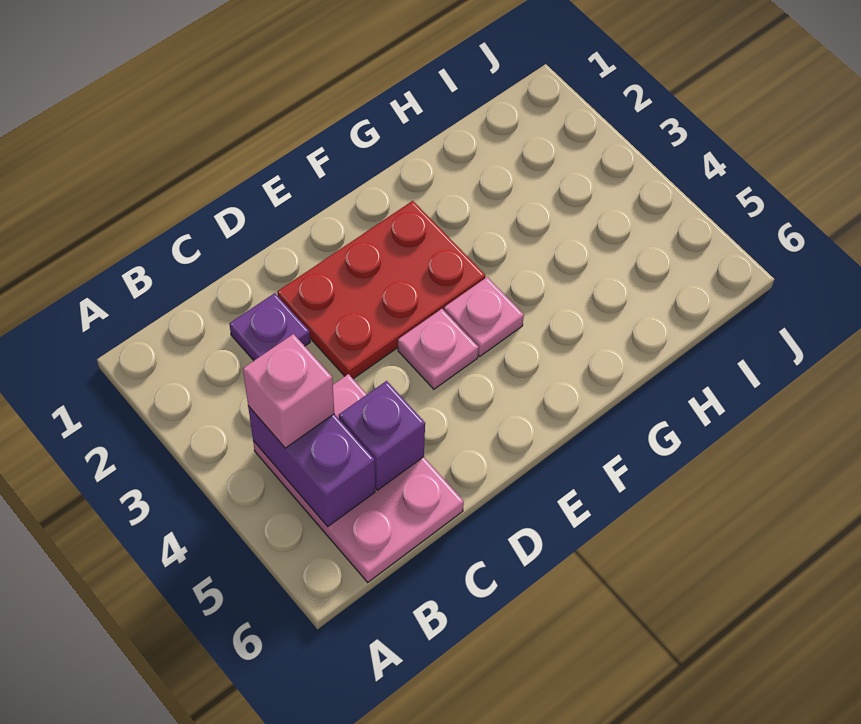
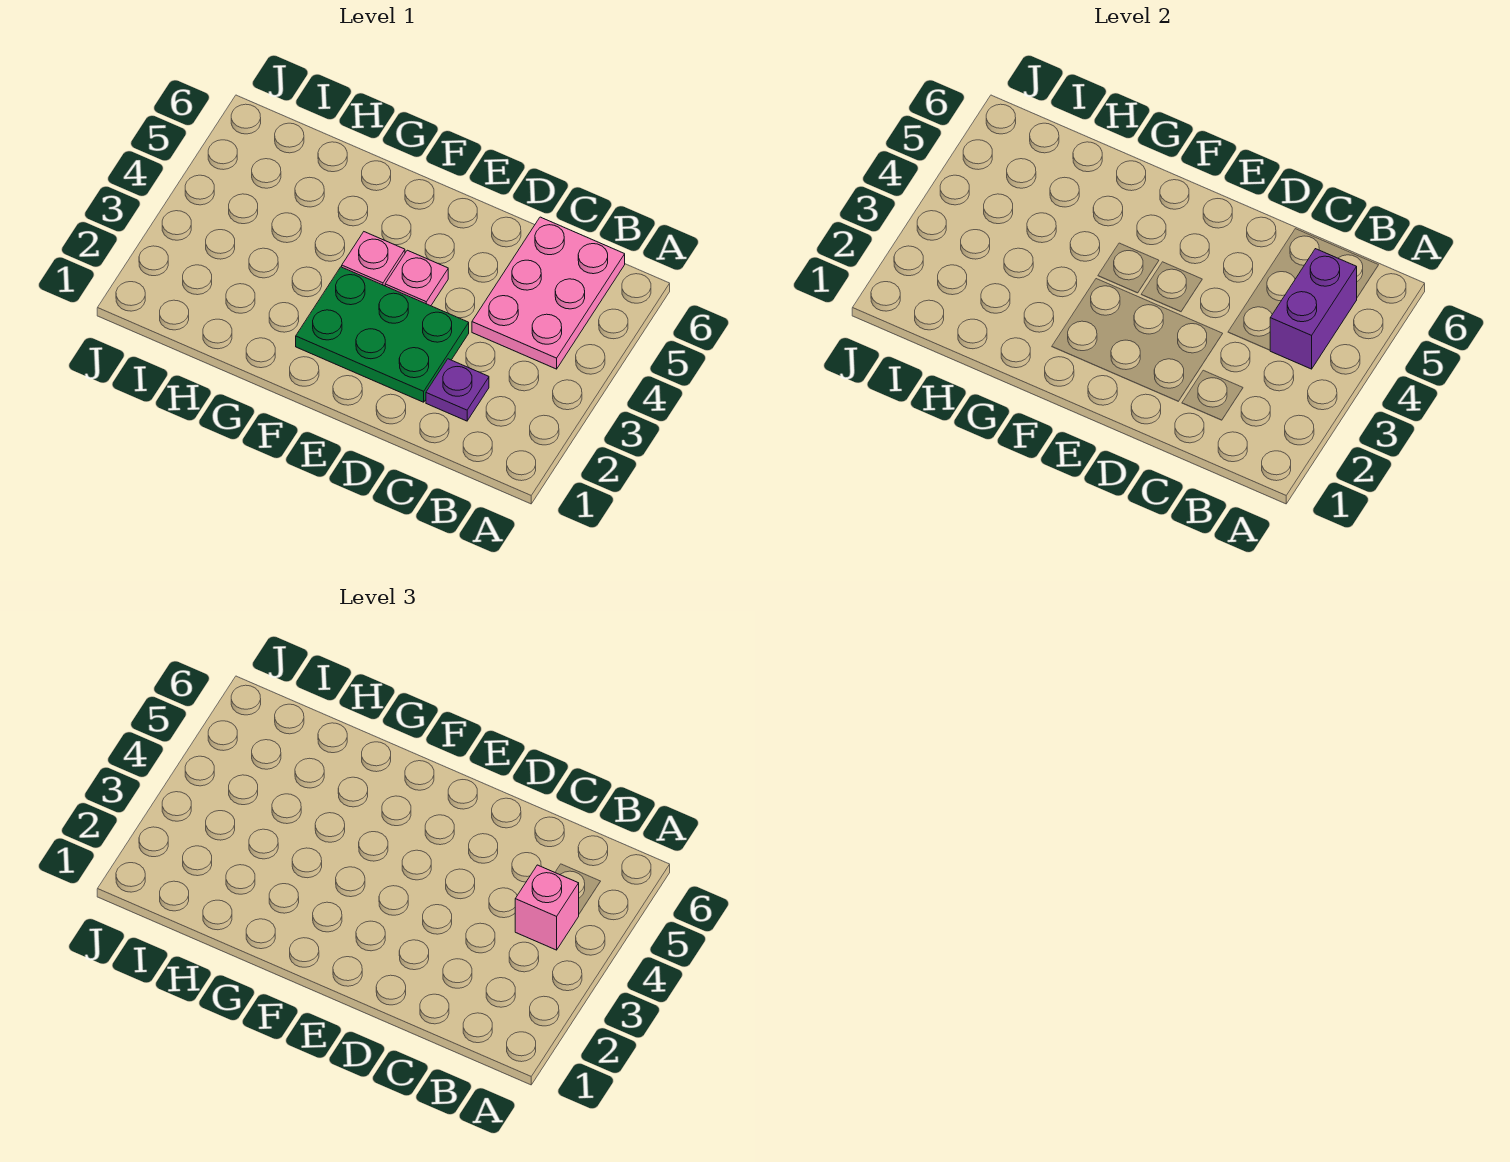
purple brick C5 level 2 -> none
red plate D2:F3 level 1 -> green plate D2:F3 level 1

